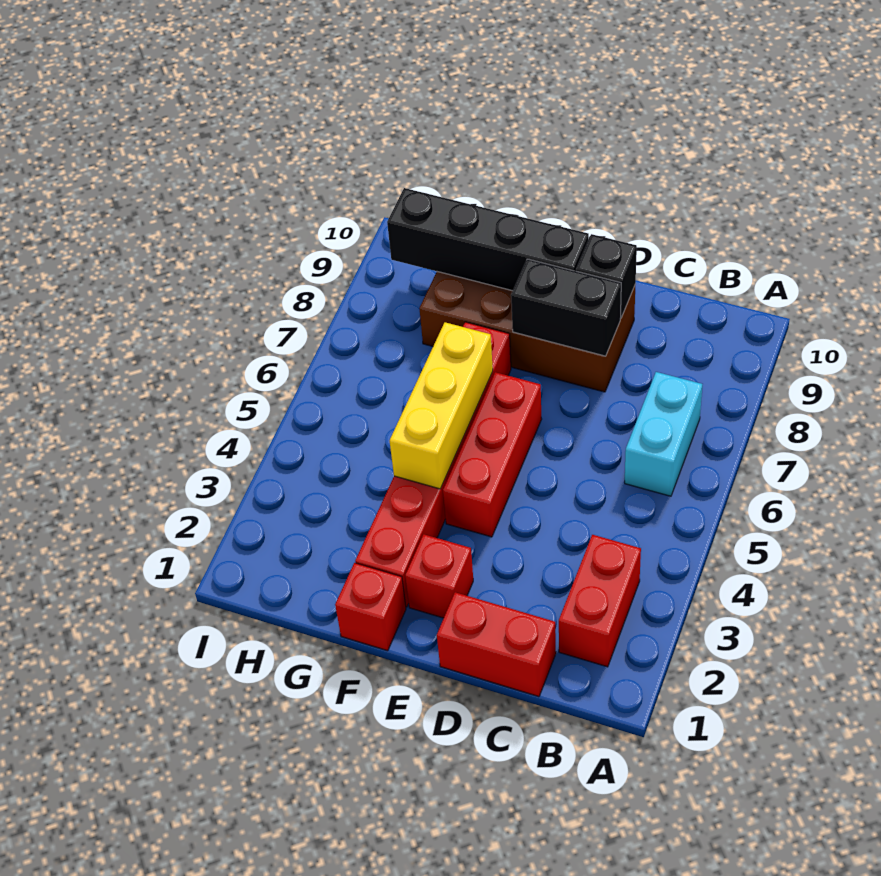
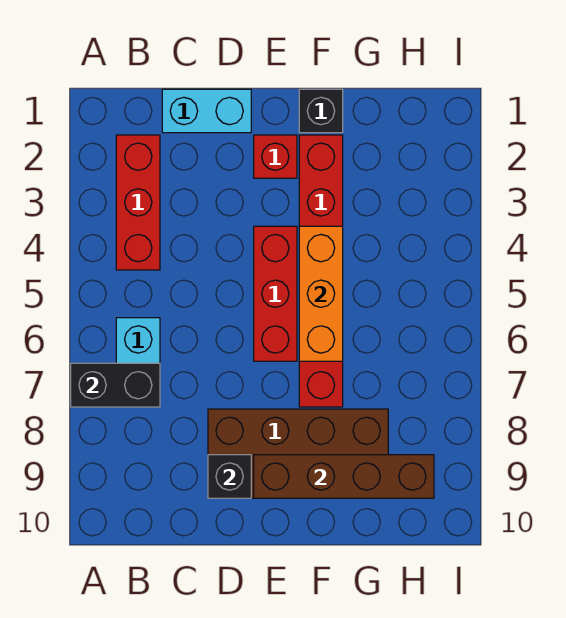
red brick B2:B3 level 1 -> red brick B2:B4 level 1
red brick C1:D1 level 1 -> cyan brick C1:D1 level 1
black brick D8:E8 level 2 -> black brick A7:B7 level 2
black brick E9:H9 level 2 -> brown brick E9:H9 level 2
red brick F1 level 1 -> black brick F1 level 1
yellow brick F4:F6 level 2 -> orange brick F4:F6 level 2

